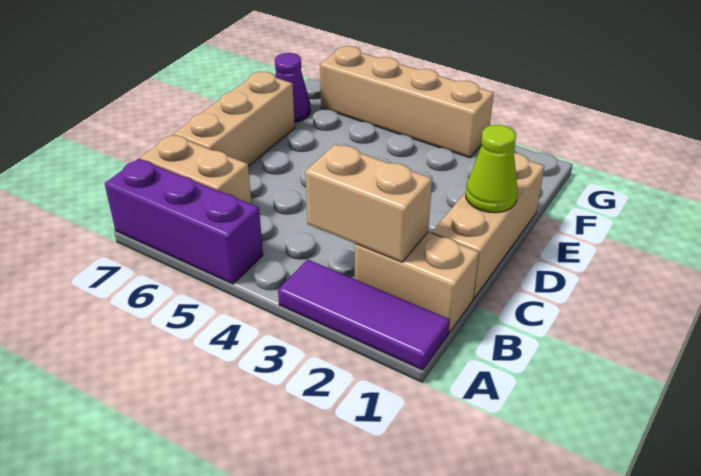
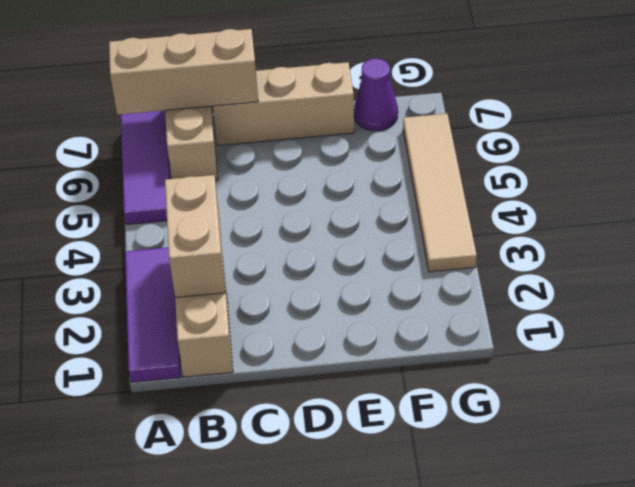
purple brick A5:A7 level 1 -> purple tile A5:A7 level 1
tan brick C1:E1 level 1 -> tan brick A7:C7 level 2
lime cone D1 level 2 -> none
tan brick G3:G6 level 1 -> tan tile G3:G6 level 1

